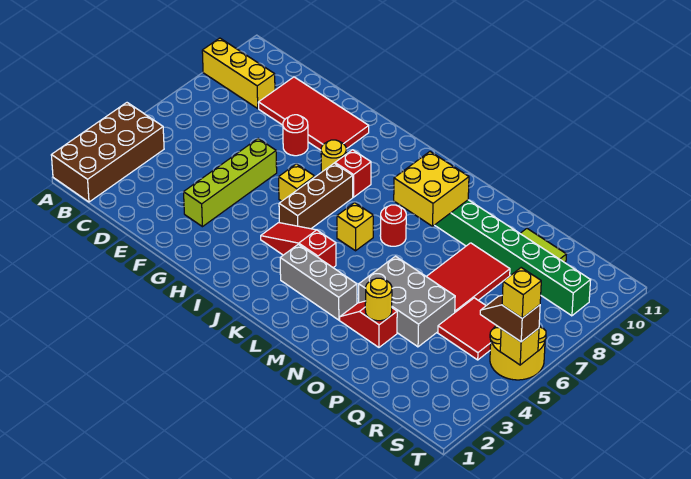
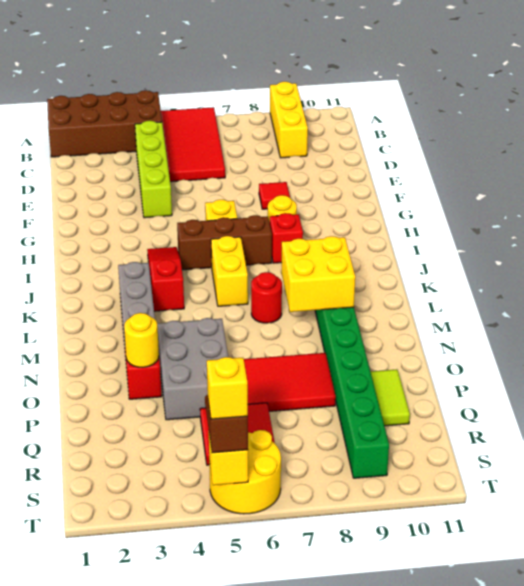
red tile D9:G10 level 1 -> red tile A5:D6 level 1
lime brick F3:F6 level 1 -> lime brick C4:F4 level 1
red round brick F8 level 1 -> red tile F8 level 1
yellow brick K6 level 1 -> yellow brick J6:K6 level 1

